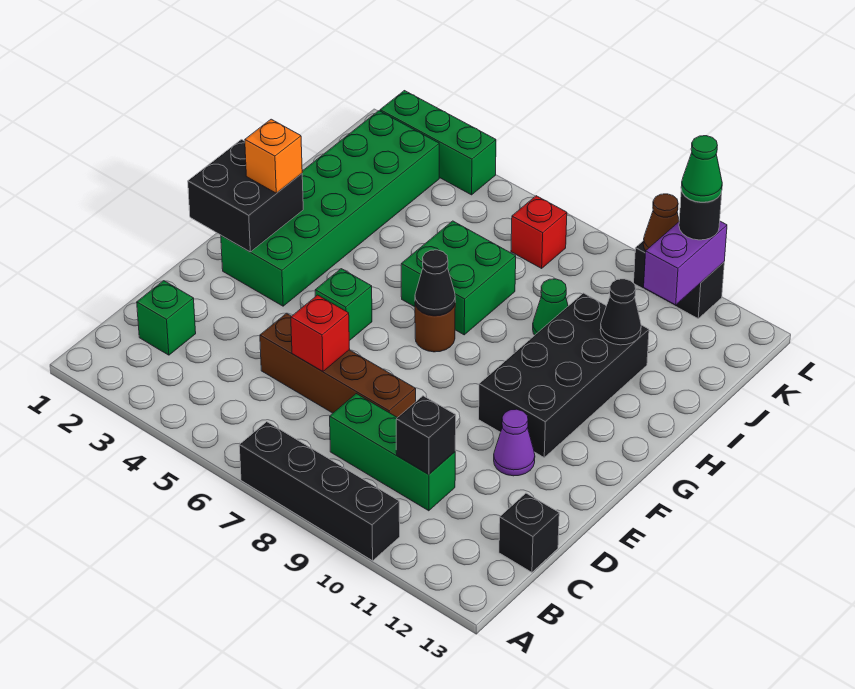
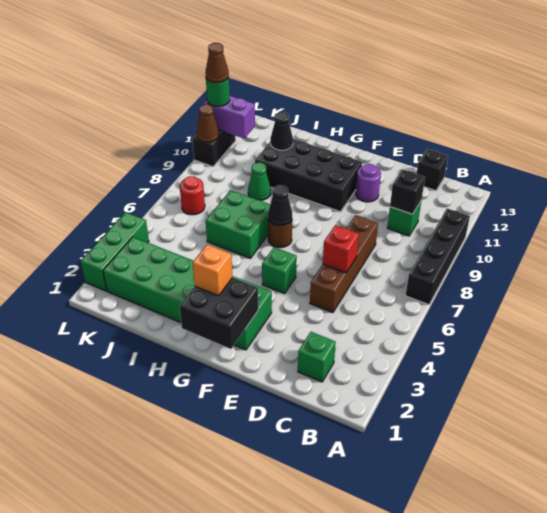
green brick C8:C10 level 1 -> green brick C10 level 1
purple cone E11 level 1 -> purple round brick E11 level 1
red brick K7 level 1 -> red round brick K7 level 1
black round brick L11 level 3 -> green round brick L11 level 3
green cone L11 level 4 -> brown cone L11 level 4

